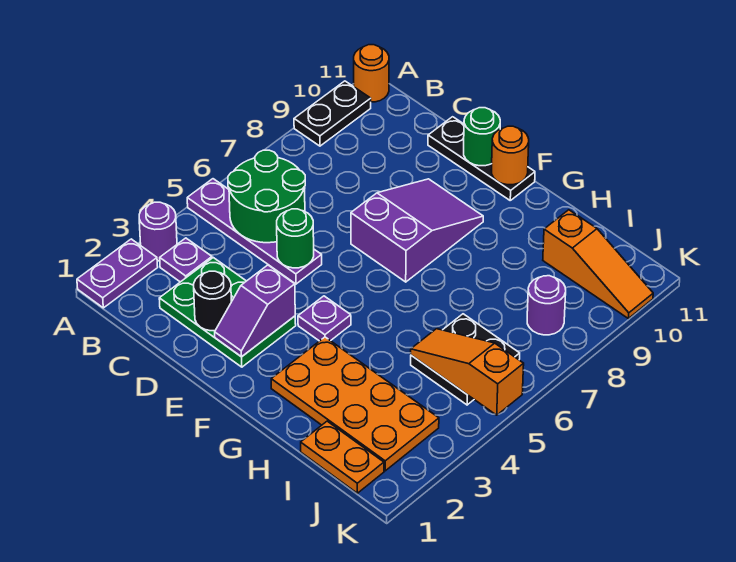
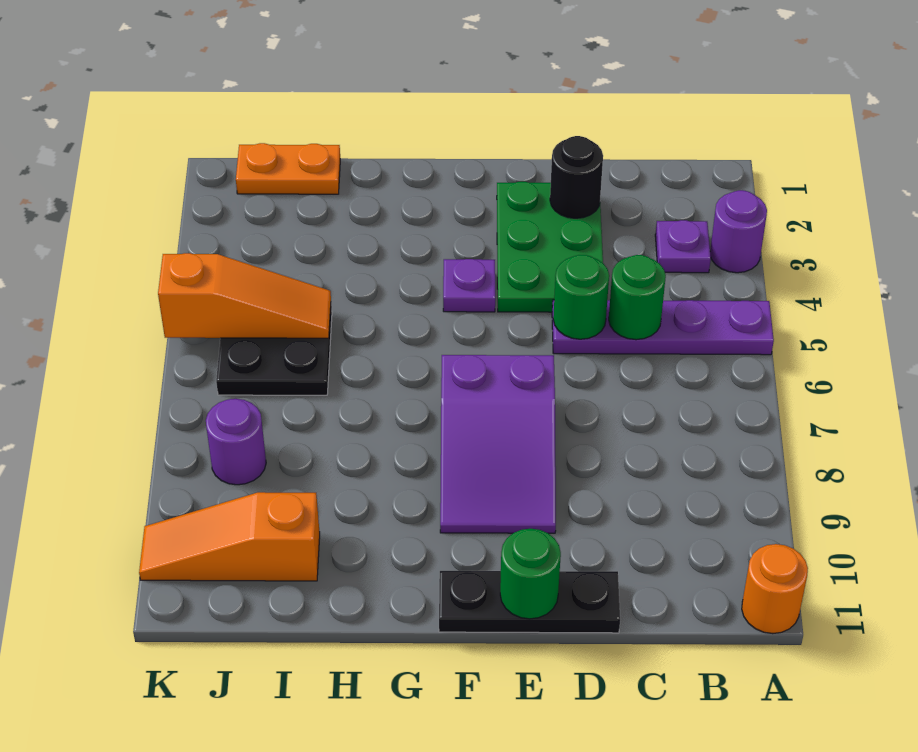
purple plate A1:A2 level 1 -> none
black plate A9:A10 level 1 -> none
green round brick B5:C6 level 2 -> green round brick C5 level 2
green plate C2:E3 level 1 -> green plate D2:E4 level 1
purple slope E2:E3 level 2 top 3 -> none
orange round brick F11 level 2 -> none
orange plate G2:J3 level 1 -> none

